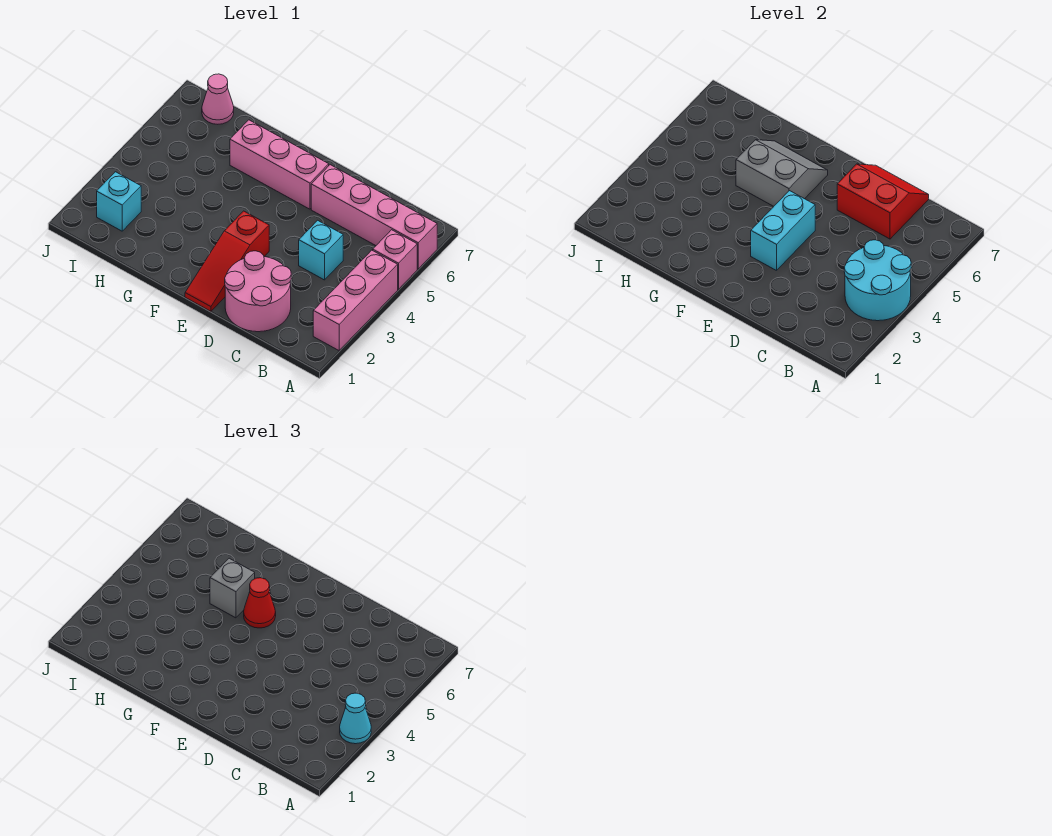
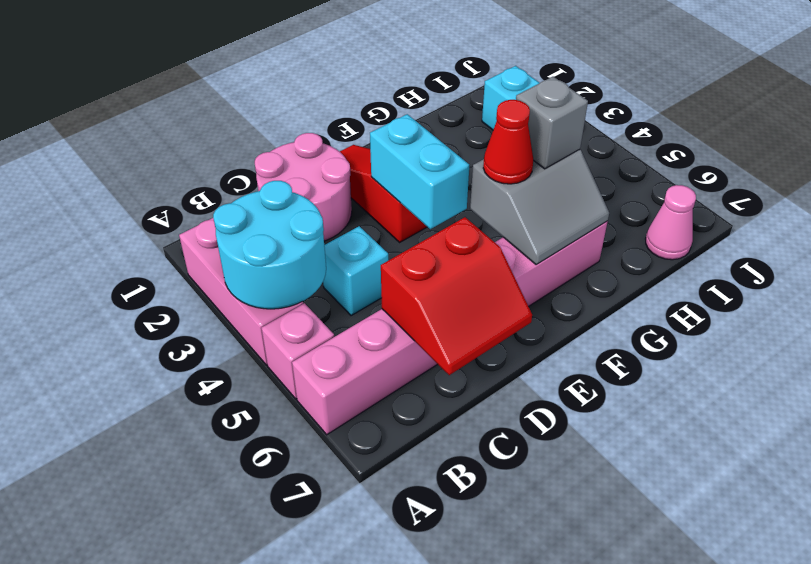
cyan cone A3 level 3 -> none

